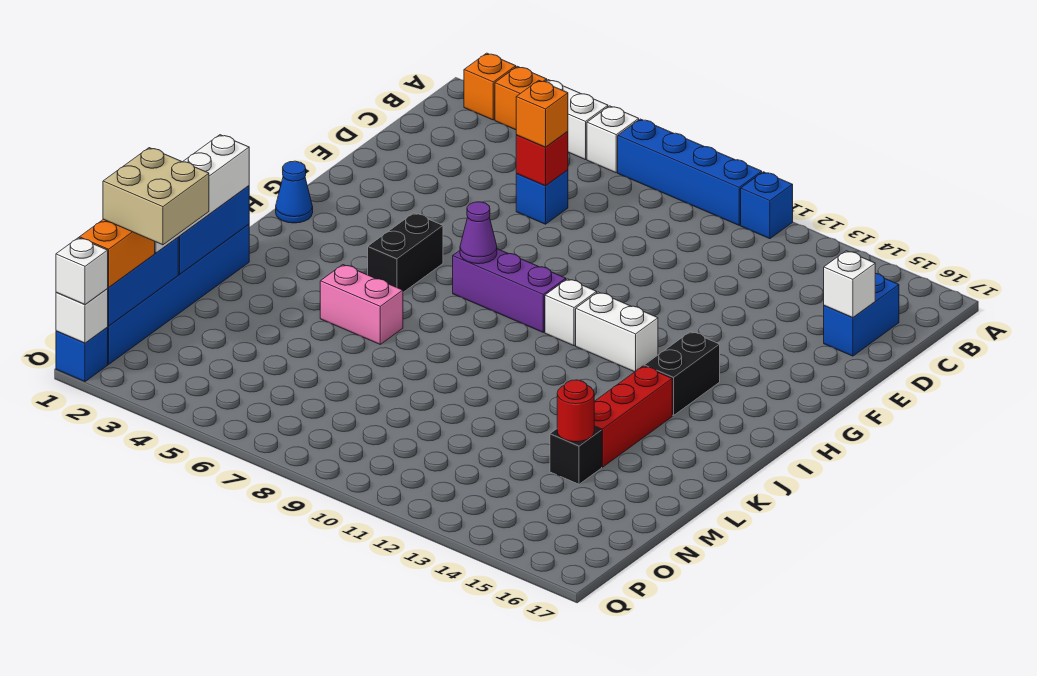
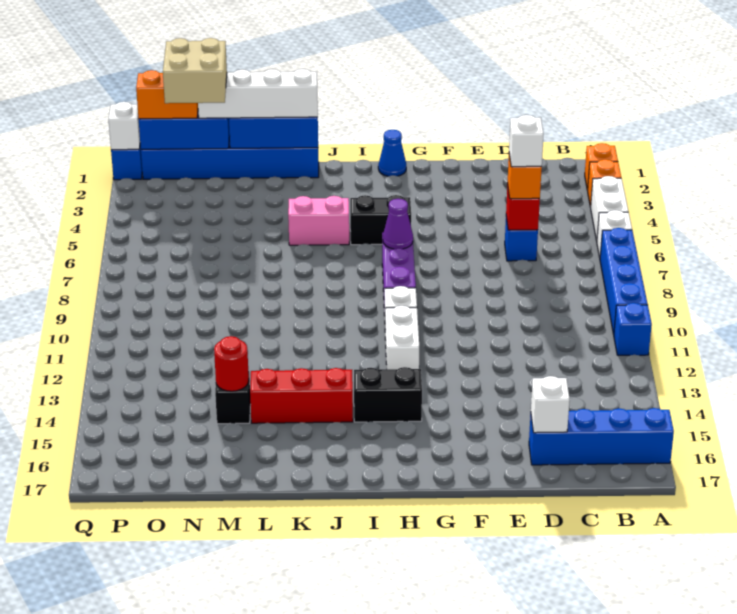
blue brick C16:D16 level 1 -> blue brick A16:D16 level 1
pink brick K5:K6 level 1 -> pink brick J5:K5 level 1
white brick Q1 level 3 -> white brick D6 level 4

